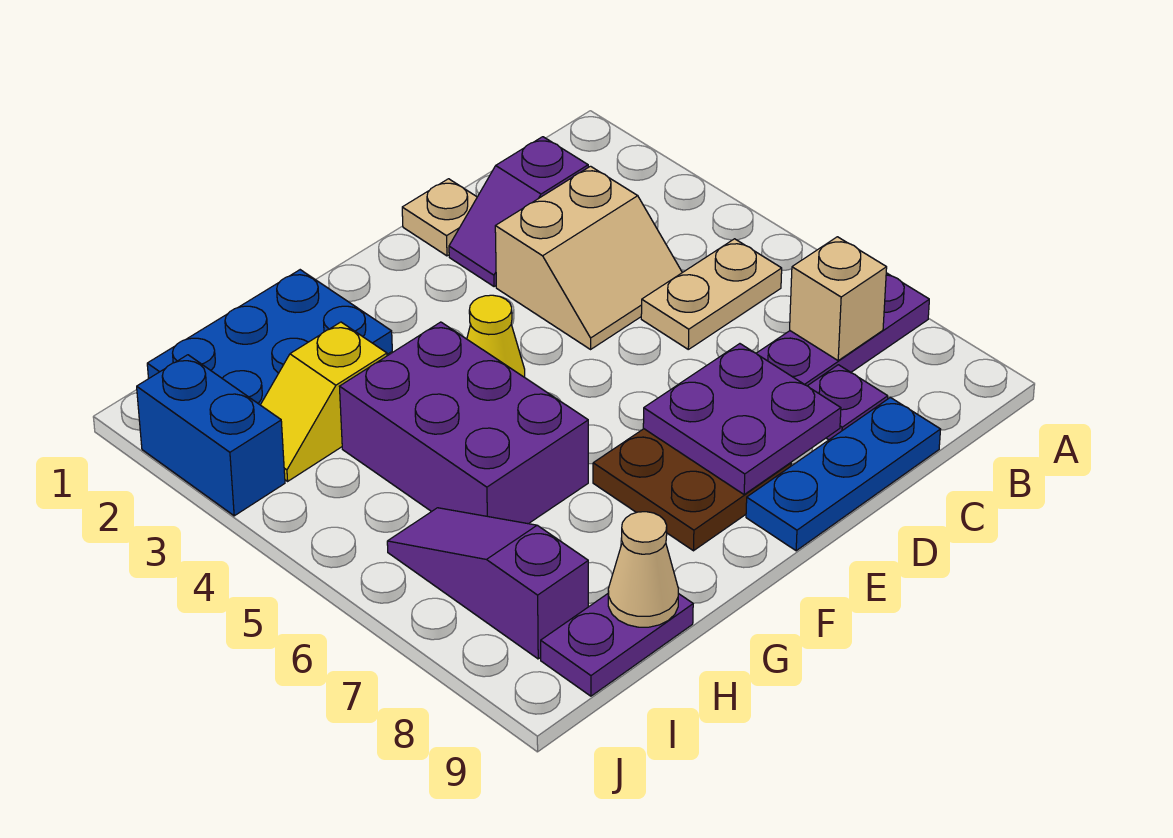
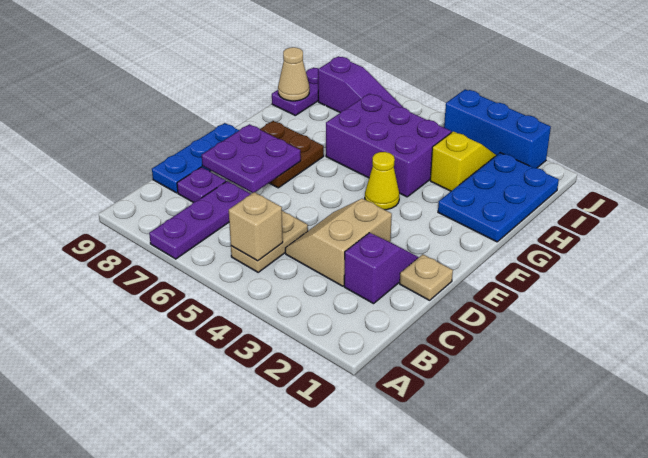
tan brick B7 level 2 -> tan brick B5 level 2
blue brick J2:J3 level 1 -> blue brick J2:J4 level 1

